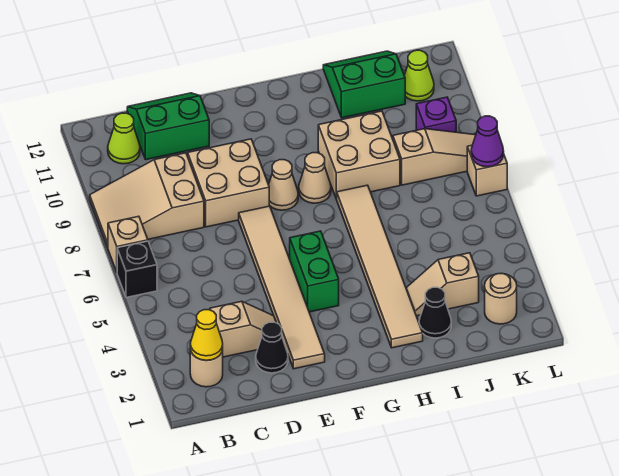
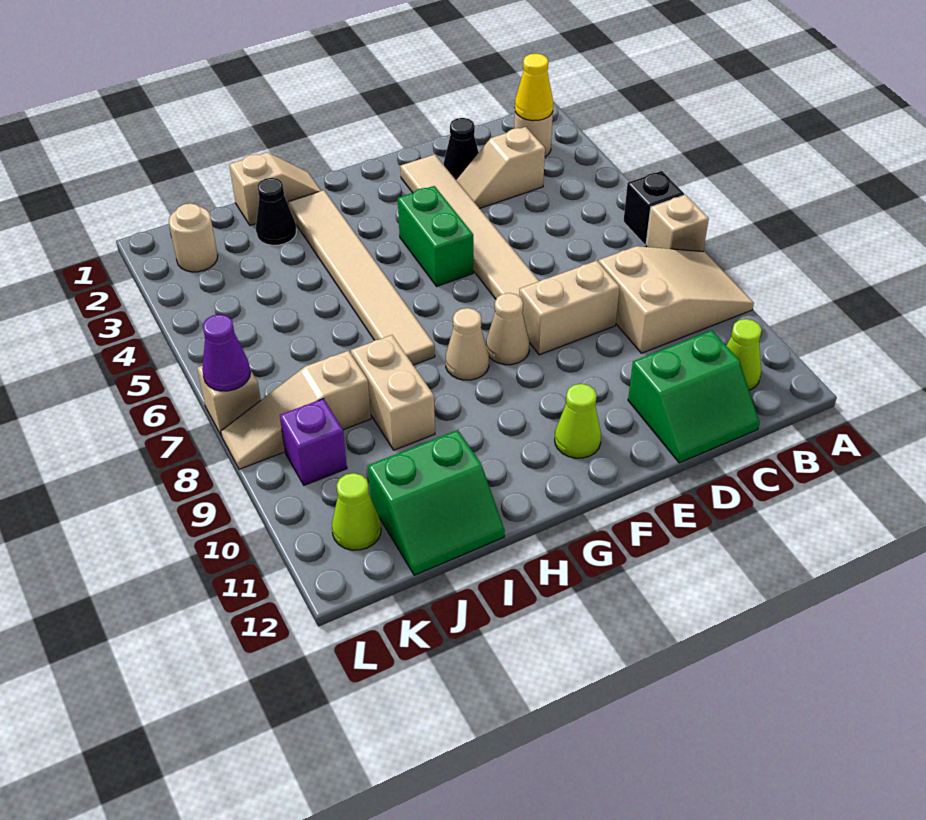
tan brick D8:E9 level 1 -> tan brick D8:E8 level 1
none -> lime cone F11 level 1
tan brick H8:I9 level 1 -> tan brick I8:I9 level 1
tan slope I3:J3 level 1 top J -> tan slope H1:I1 level 1 top I

